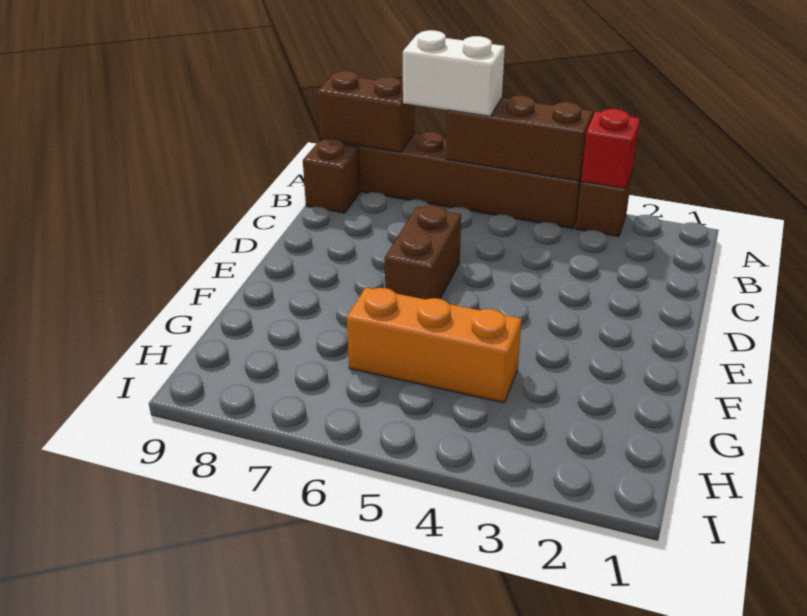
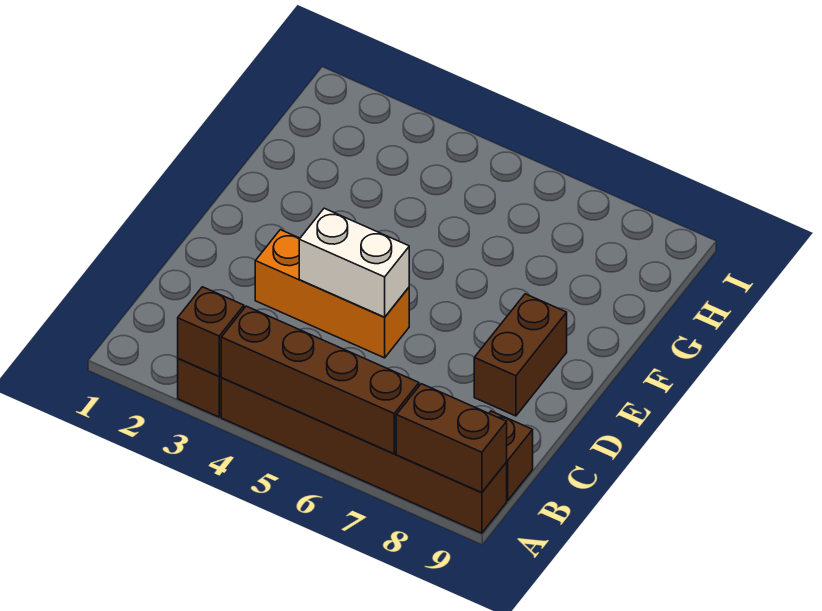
red brick A3 level 2 -> brown brick A3 level 2
brown brick A4:A6 level 2 -> brown brick A4:A7 level 2
white brick A6:A7 level 3 -> white brick D4:D5 level 2
brown brick D6:E6 level 1 -> brown brick D8:E8 level 1
orange brick G4:G6 level 1 -> orange brick D3:D5 level 1

